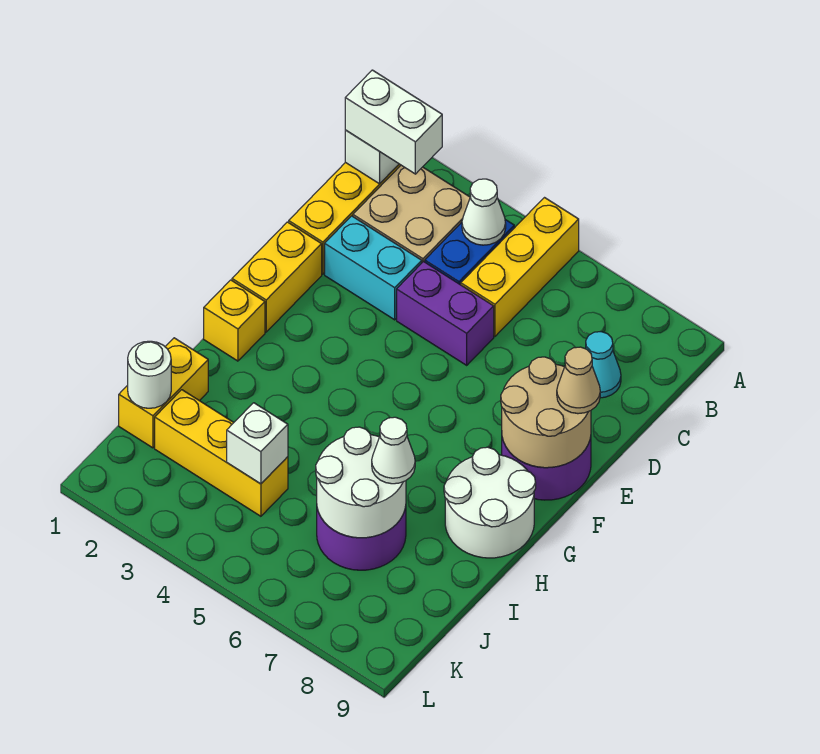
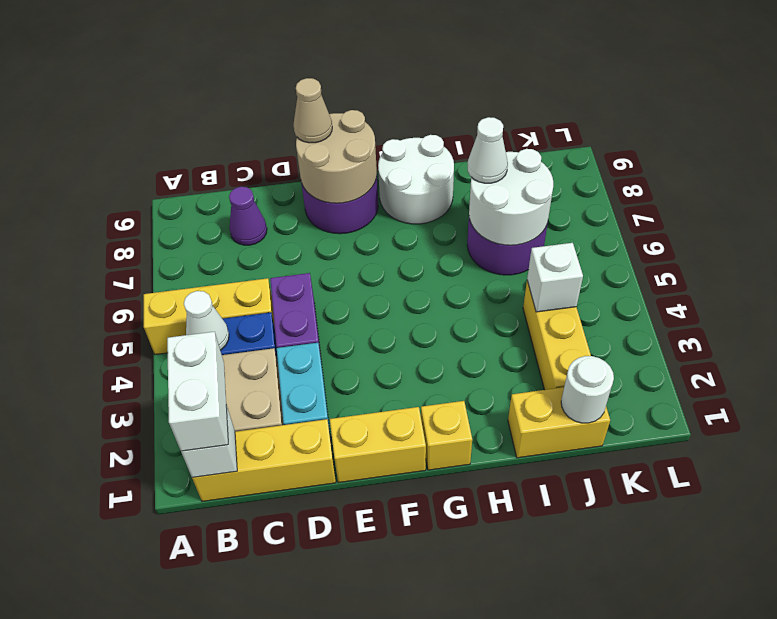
cyan cone C8 level 1 -> purple cone C8 level 1

